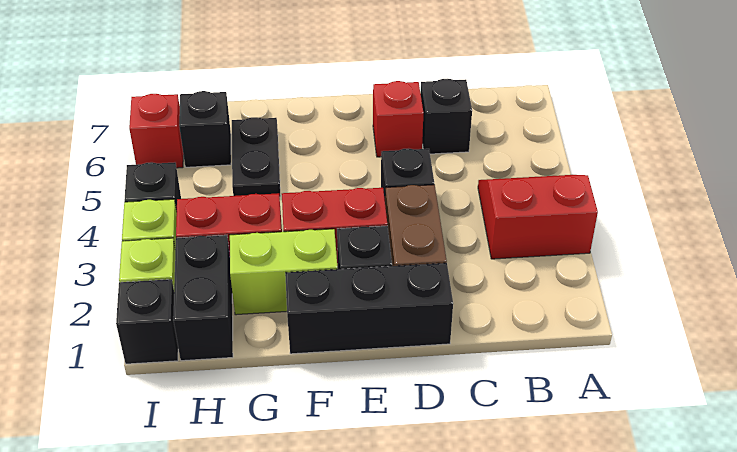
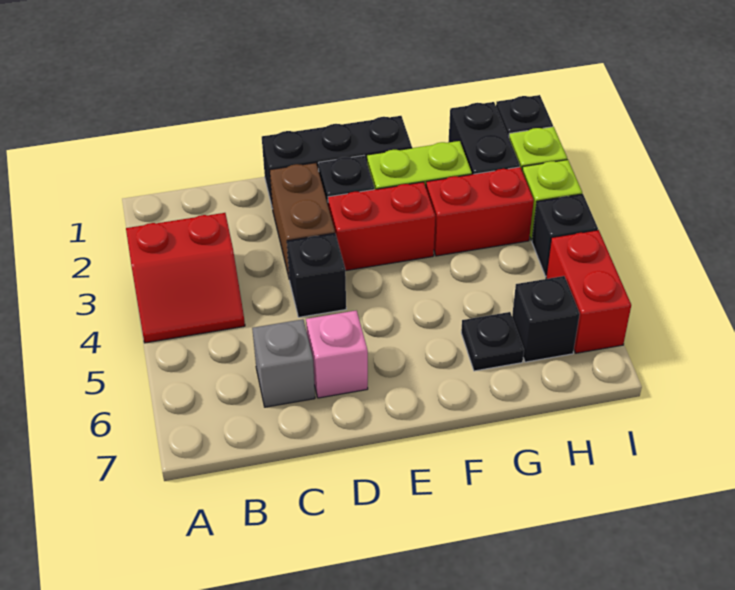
black brick C6 level 1 -> grey brick C6 level 1
red brick D6 level 1 -> pink brick D6 level 1
black plate G5:G6 level 1 -> black plate G6 level 1
red brick I6 level 1 -> red brick I5:I6 level 1

